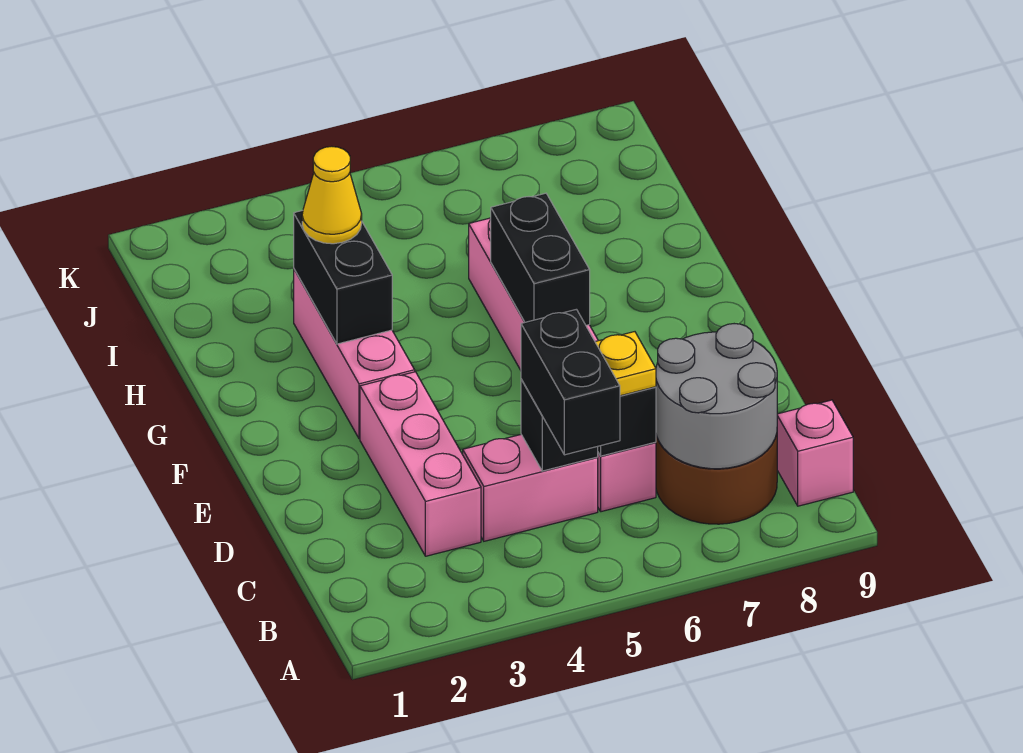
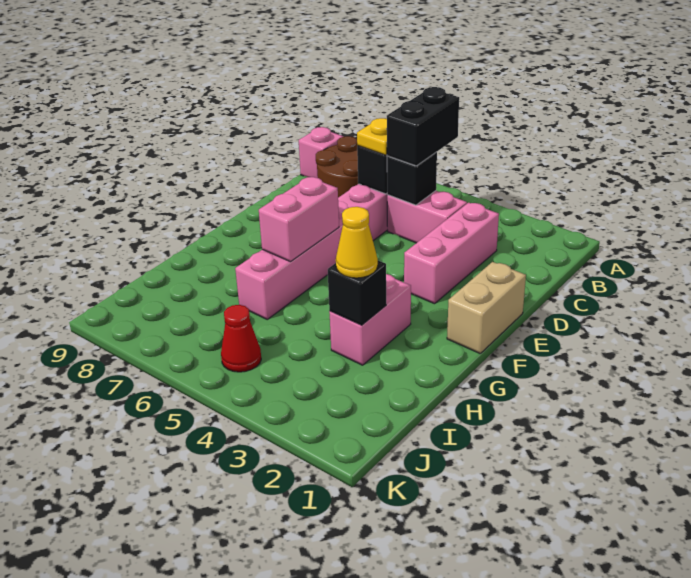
grey round brick B7:C8 level 2 -> none
none -> tan brick E1:F1 level 1
pink brick F3:H3 level 1 -> pink brick G3:H3 level 1
black brick F6:G6 level 2 -> pink brick F6:G6 level 2
black brick G3:H3 level 2 -> black brick H3 level 2
none -> red cone J5 level 1

